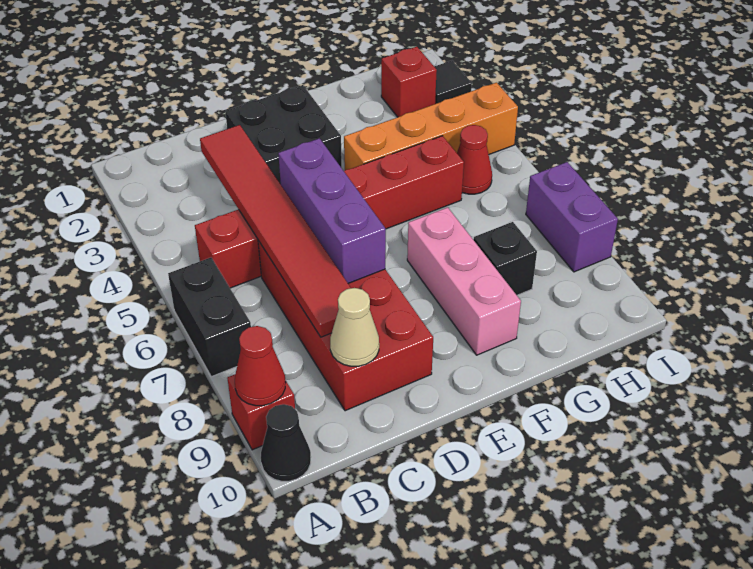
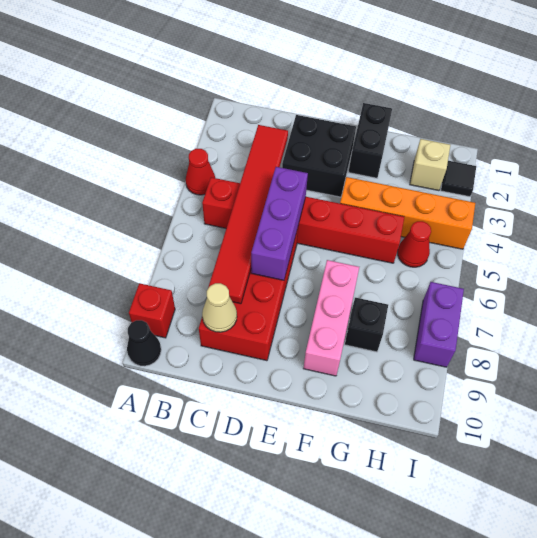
black brick A6:A7 level 1 -> black brick F1:F2 level 1
red cone A9 level 2 -> red cone A4 level 1
red brick H2 level 1 -> tan brick H2 level 1

